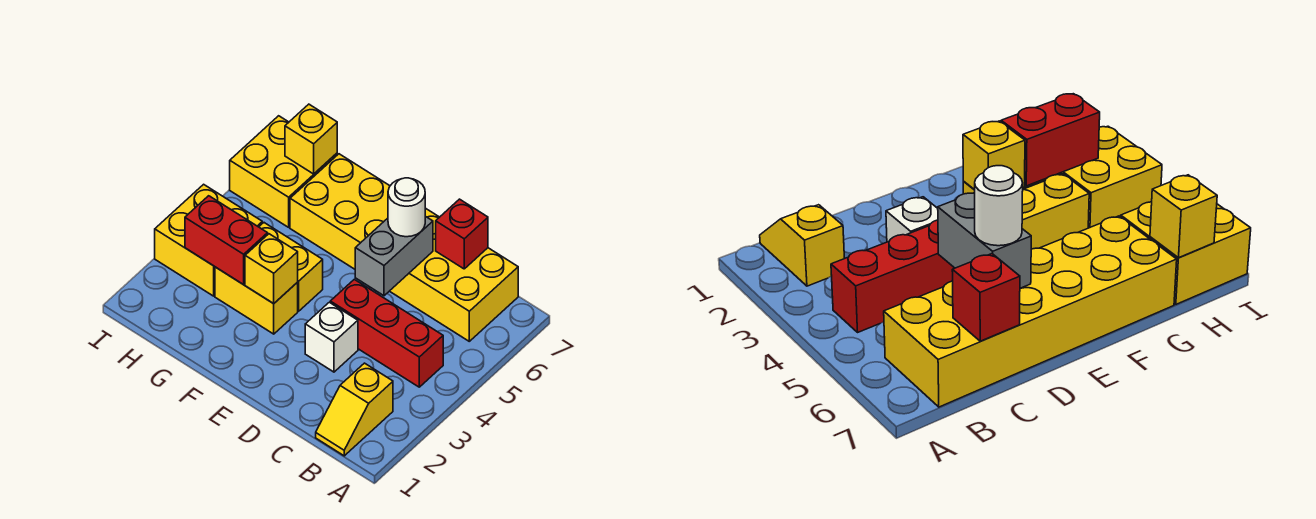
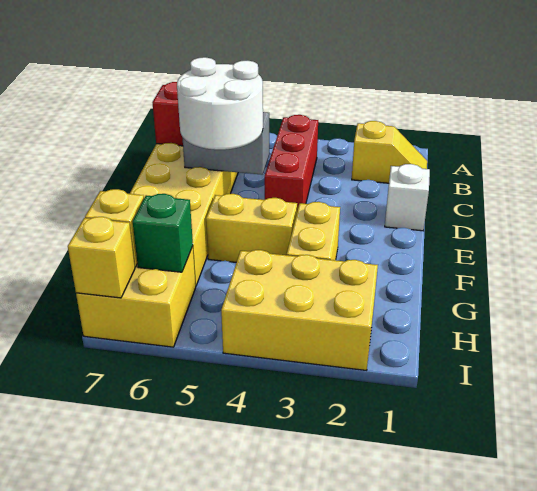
white brick D3 level 1 -> white brick D1 level 1
white round brick D6 level 3 -> white round brick D5:E6 level 3
yellow brick F3 level 2 -> yellow brick I7 level 2
yellow brick F4:G4 level 1 -> yellow brick F4:F5 level 1
red brick G3:H3 level 2 -> none
yellow brick H3:I4 level 1 -> yellow brick H2:I4 level 1
none -> green brick H6 level 2

